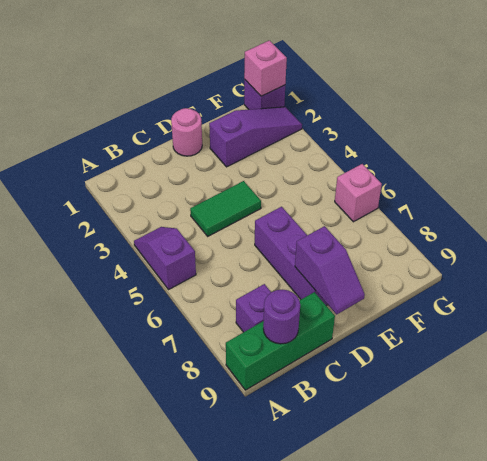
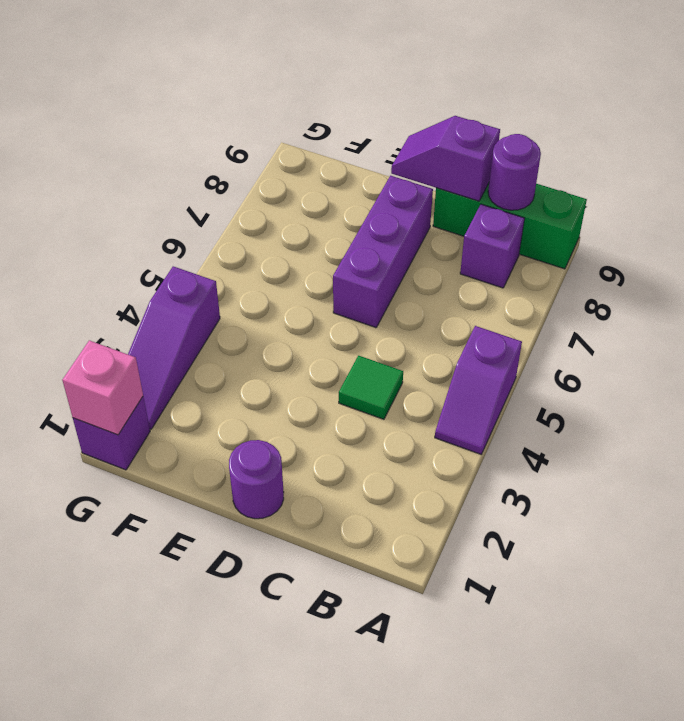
green tile C4:D4 level 1 -> green tile C4 level 1
pink round brick D1 level 1 -> purple round brick D1 level 1
purple slope D8:D9 level 2 top 8 -> purple slope C9:D9 level 2 top C
purple slope E2:G2 level 1 top E -> purple slope G2:G4 level 1 top 4
pink brick G6 level 1 -> none

